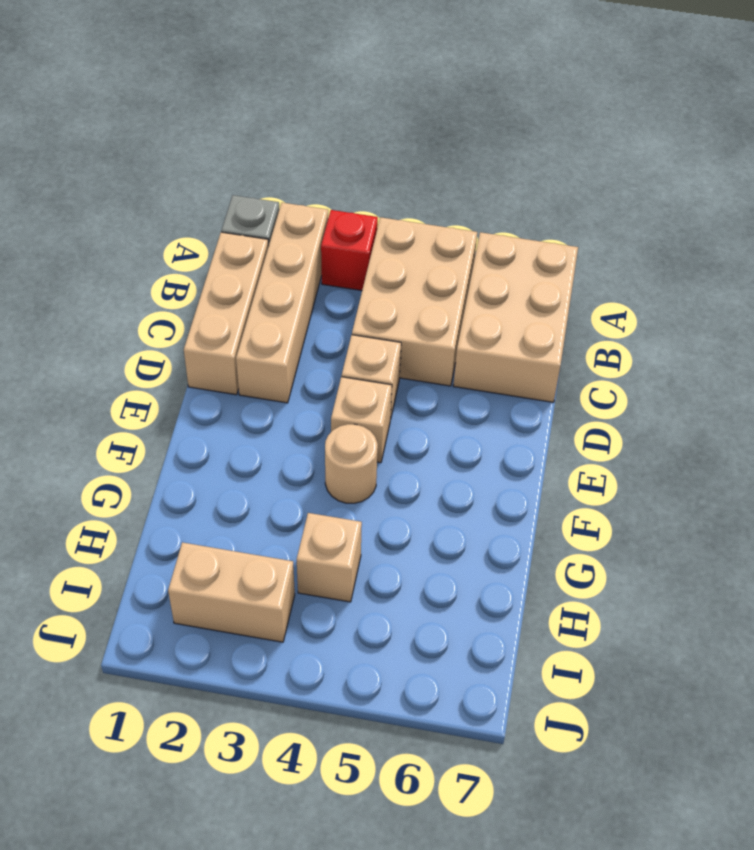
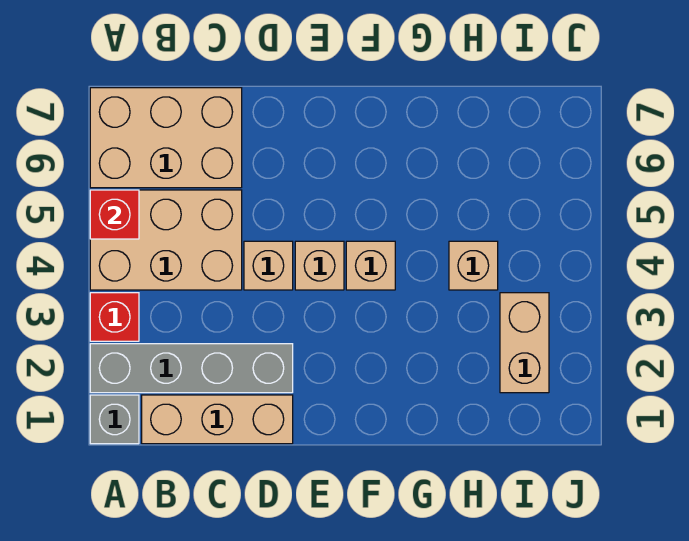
tan brick A2:D2 level 1 -> grey brick A2:D2 level 1
none -> red brick A5 level 2
tan round brick F4 level 1 -> tan brick F4 level 1

